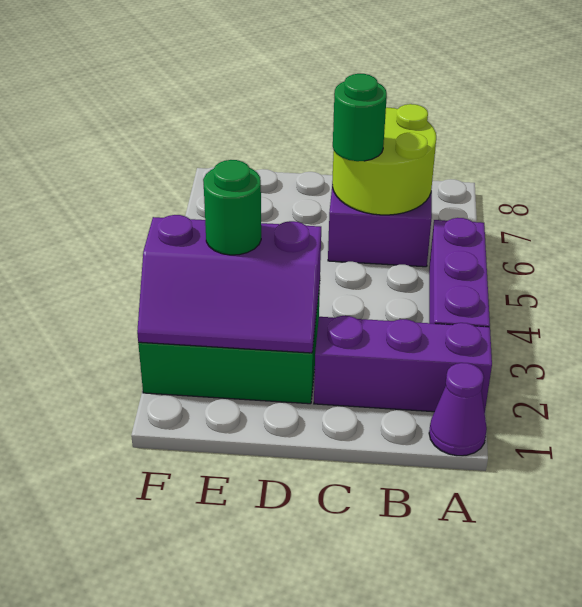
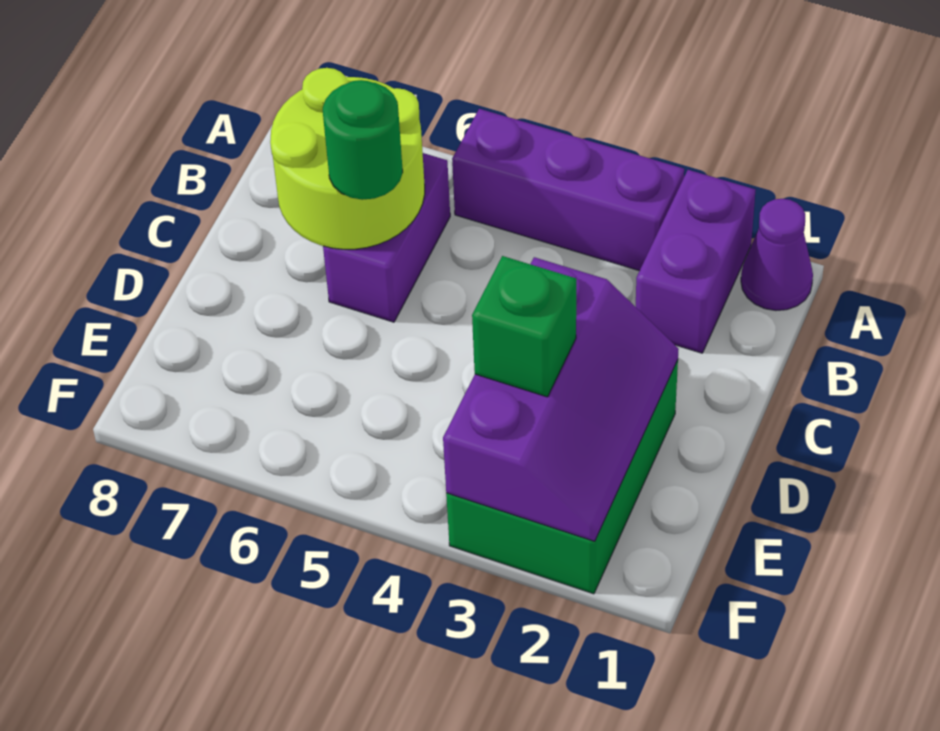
purple brick A2:C2 level 1 -> purple brick A2:B2 level 1
green round brick E3 level 3 -> green brick E3 level 3

